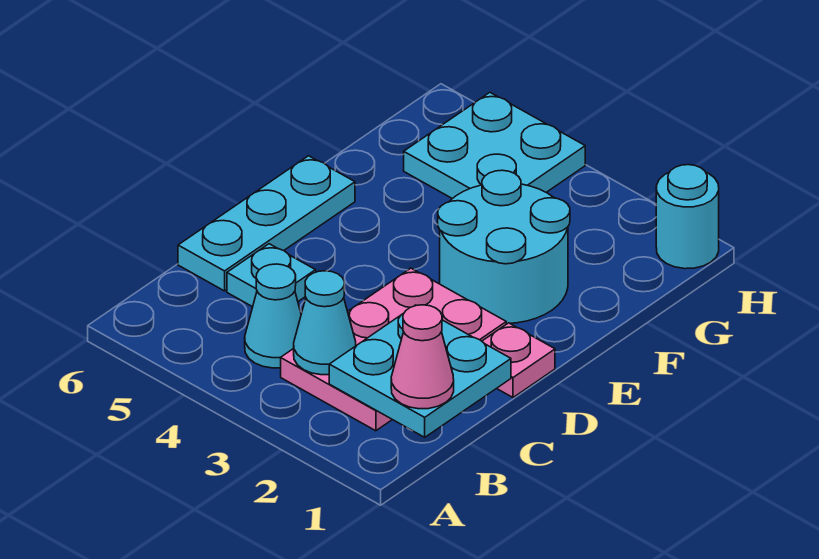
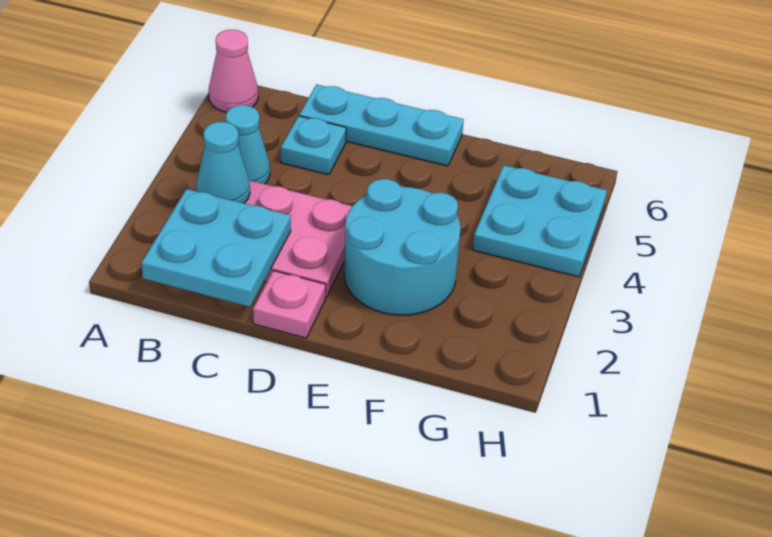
pink cone B1 level 3 -> pink cone A6 level 1
cyan round brick H1 level 1 -> none

